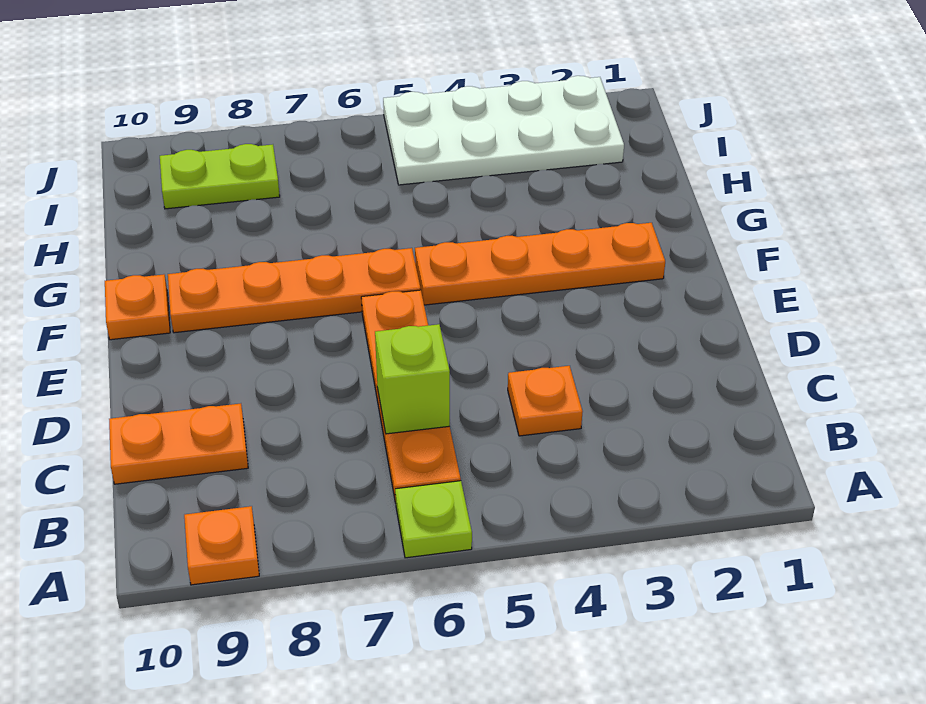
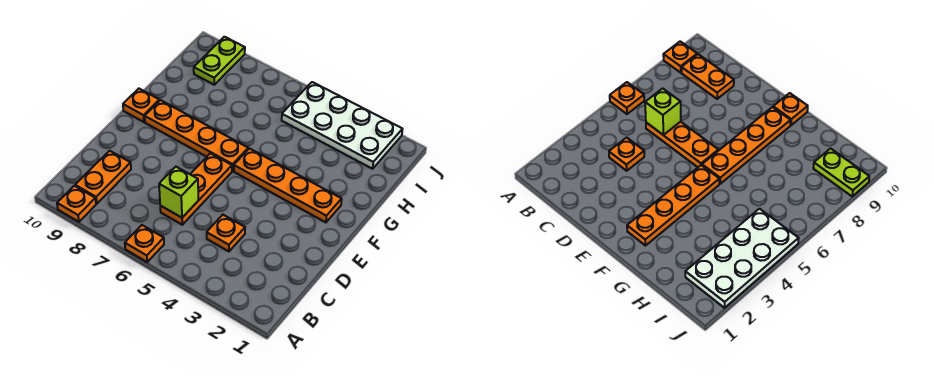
lime plate A6 level 1 -> orange plate A6 level 1
orange plate B6:E6 level 1 -> orange plate C6:E6 level 1
orange plate C9:C10 level 1 -> orange plate B9:C9 level 1
lime plate I8:I9 level 1 -> lime plate I9:J9 level 1

